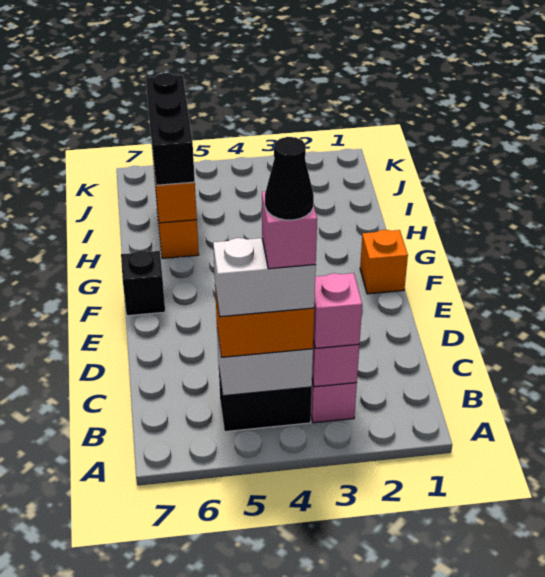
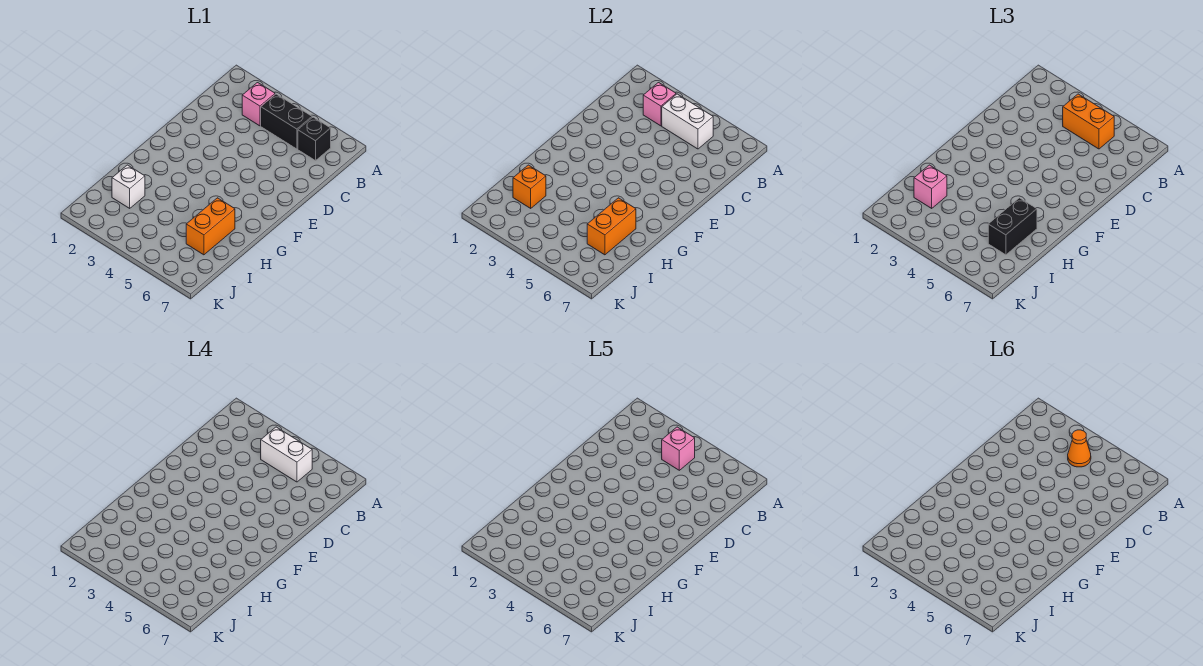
pink brick B3 level 3 -> pink brick I2 level 3
black cone B4 level 6 -> orange cone B4 level 6
orange brick F1 level 1 -> orange brick I2 level 2
black brick F7 level 1 -> black brick B6 level 1
black brick H6:J6 level 3 -> black brick H6:I6 level 3
none -> white brick I2 level 1

